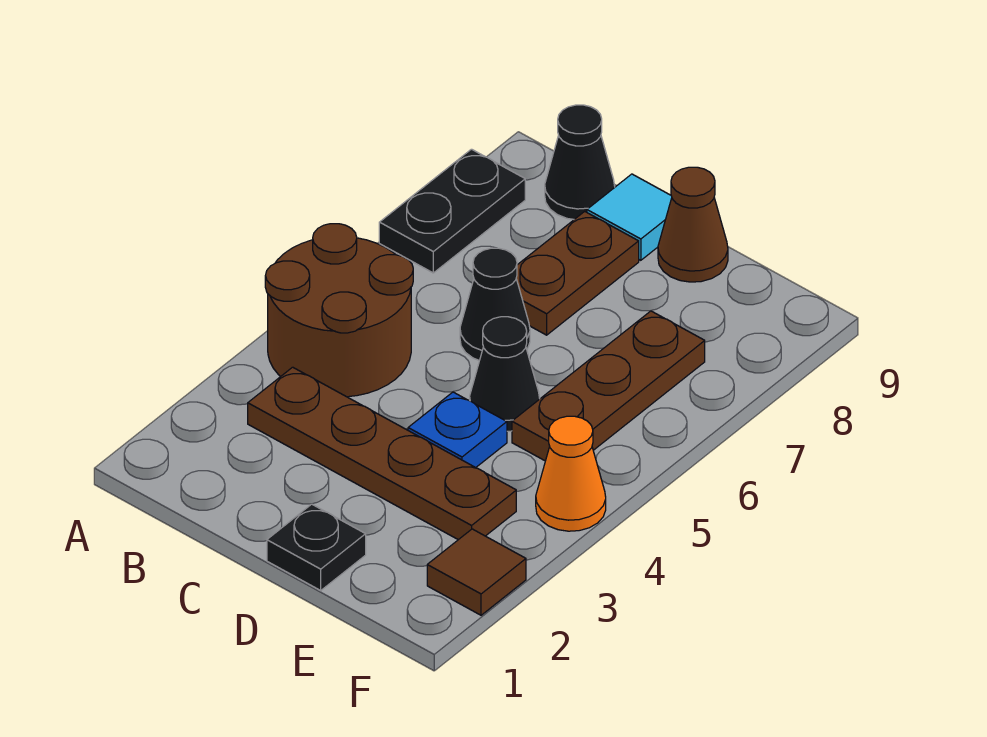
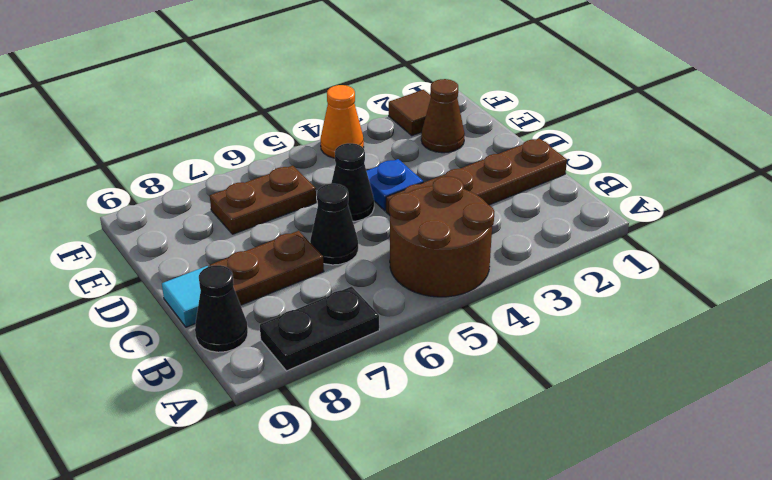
brown plate B3:E3 level 1 -> brown plate C1:C4 level 1
black plate D1 level 1 -> none
brown cone D9 level 1 -> brown cone E2 level 1
brown plate E5:E7 level 1 -> brown plate E6:E7 level 1

